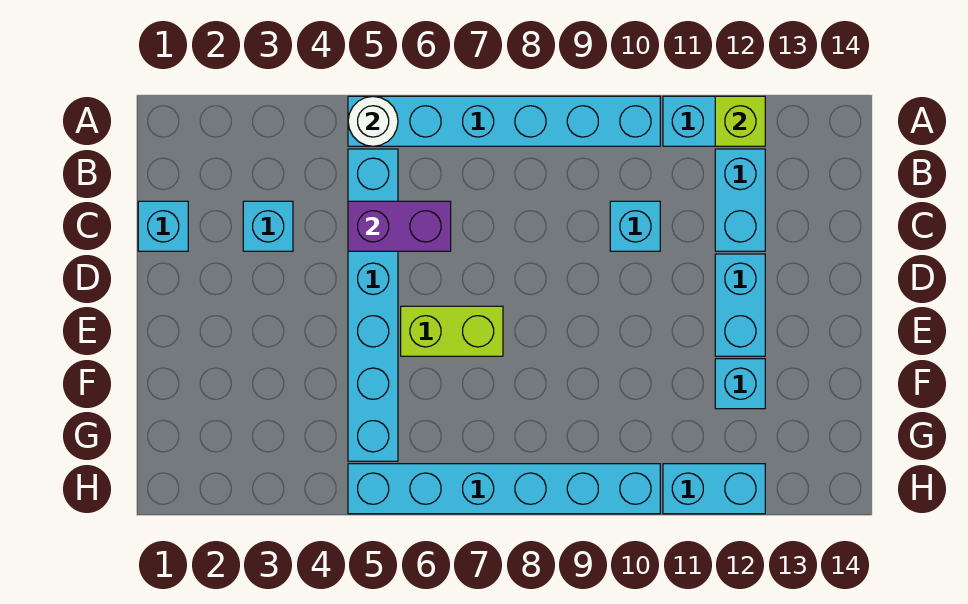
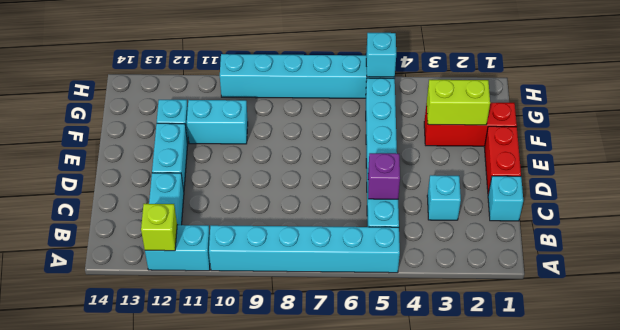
white round brick A5 level 2 -> none
purple brick C5:C6 level 2 -> purple brick C5 level 2
cyan brick C10 level 1 -> cyan brick H5 level 2
none -> red brick D1:E1 level 1
lime brick E6:E7 level 1 -> lime brick F2:F3 level 2
none -> red brick F1:F3 level 1
cyan brick H11:H12 level 1 -> cyan brick F10:F11 level 1

